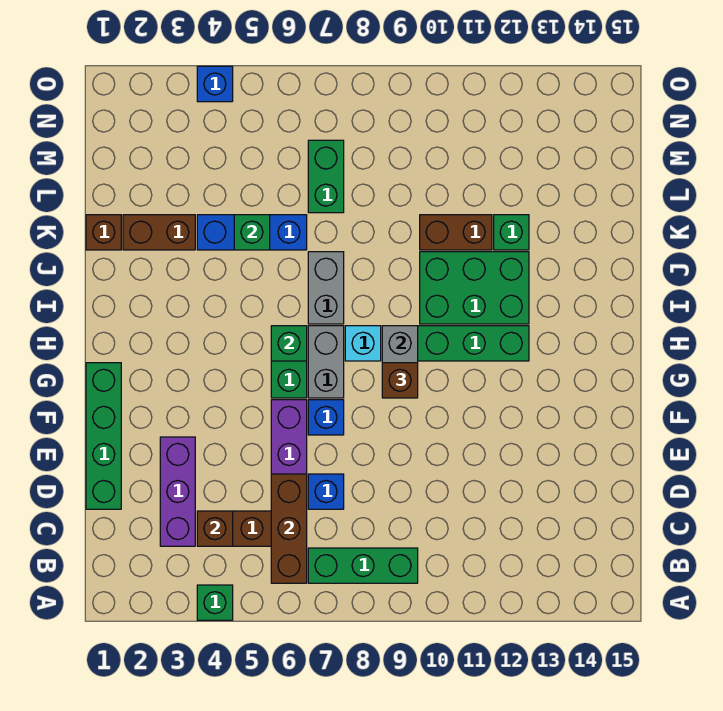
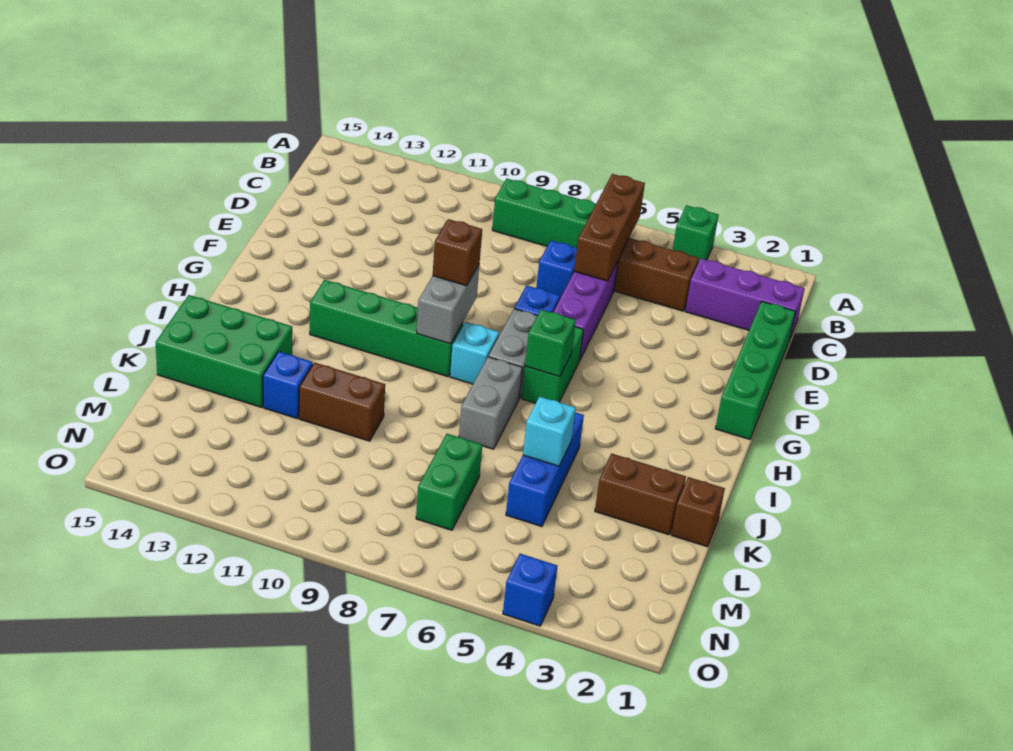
purple brick C3:E3 level 1 -> purple brick C1:C3 level 1
brown brick C4 level 2 -> none
green brick I10:J12 level 1 -> green brick J13:K15 level 1
blue brick K4:K6 level 1 -> blue brick J5:L5 level 1
green brick K5 level 2 -> cyan brick K5 level 2
green brick K12 level 1 -> blue brick K12 level 1

